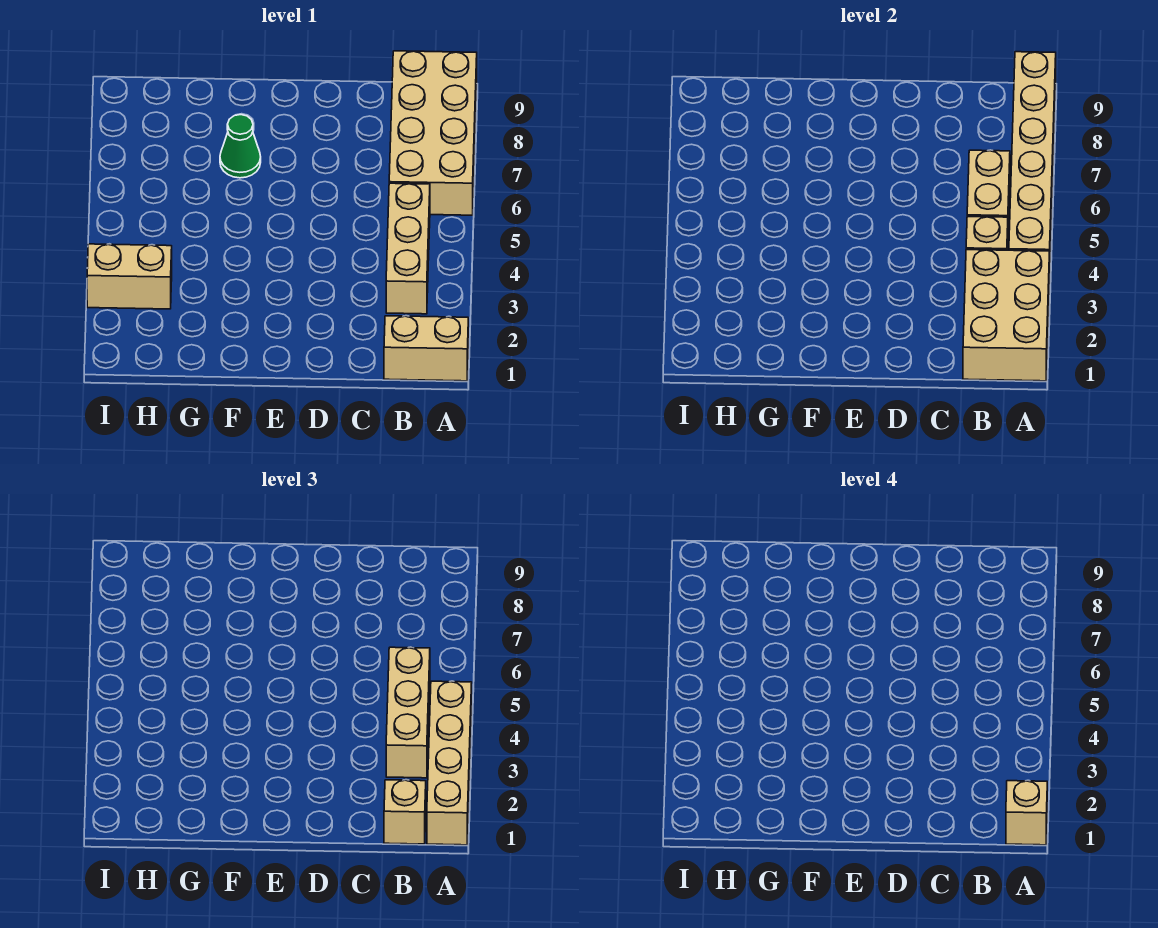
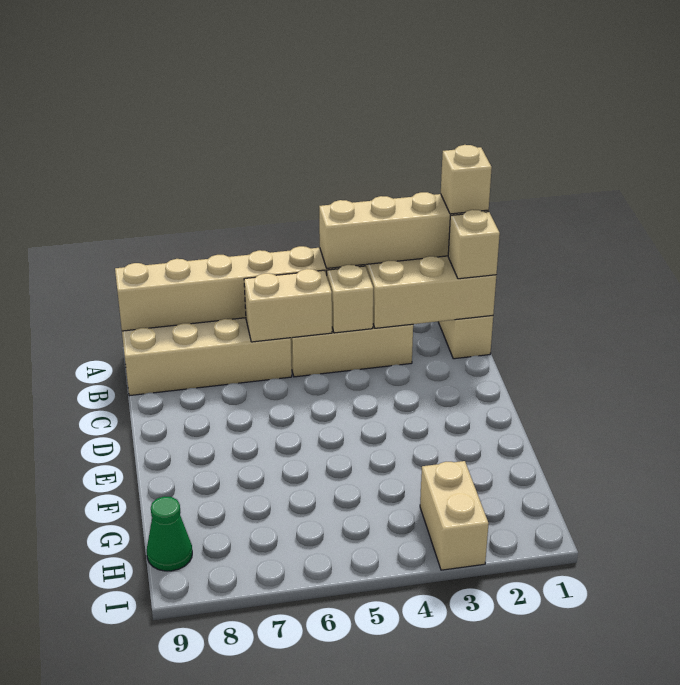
tan brick B3:B5 level 3 -> none
green cone F7 level 1 -> green cone H9 level 1

